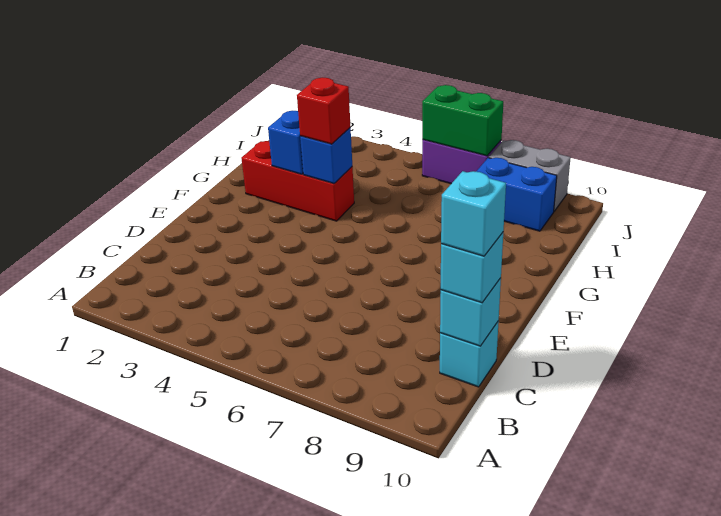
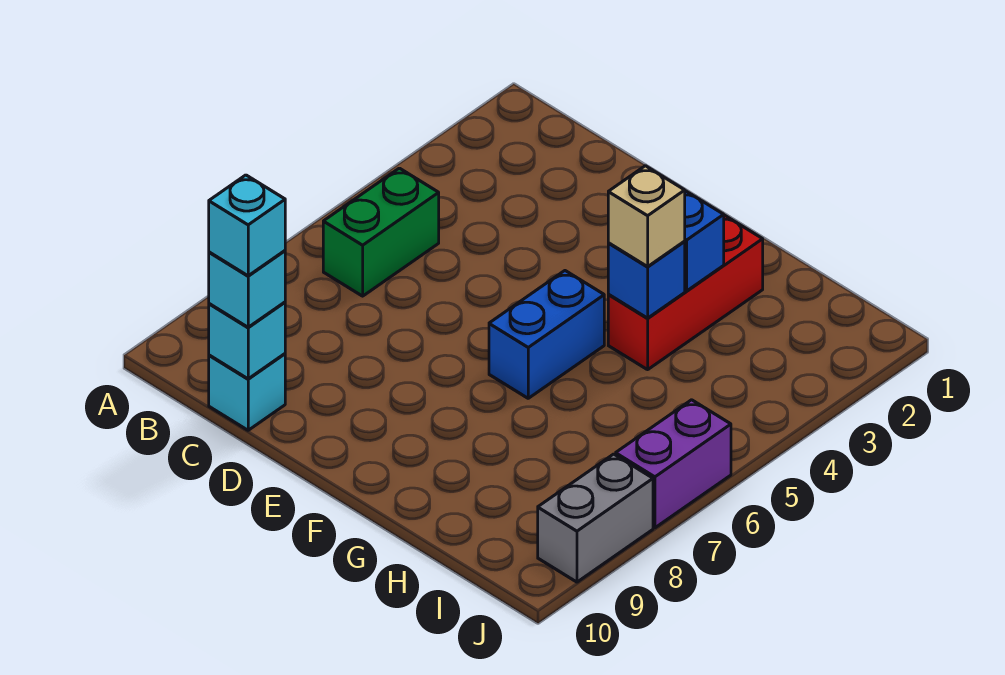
red brick G4 level 3 -> tan brick G4 level 3
blue brick I8:I9 level 1 -> blue brick F5:F6 level 1
green brick J6:J7 level 2 -> green brick B5:B6 level 1

